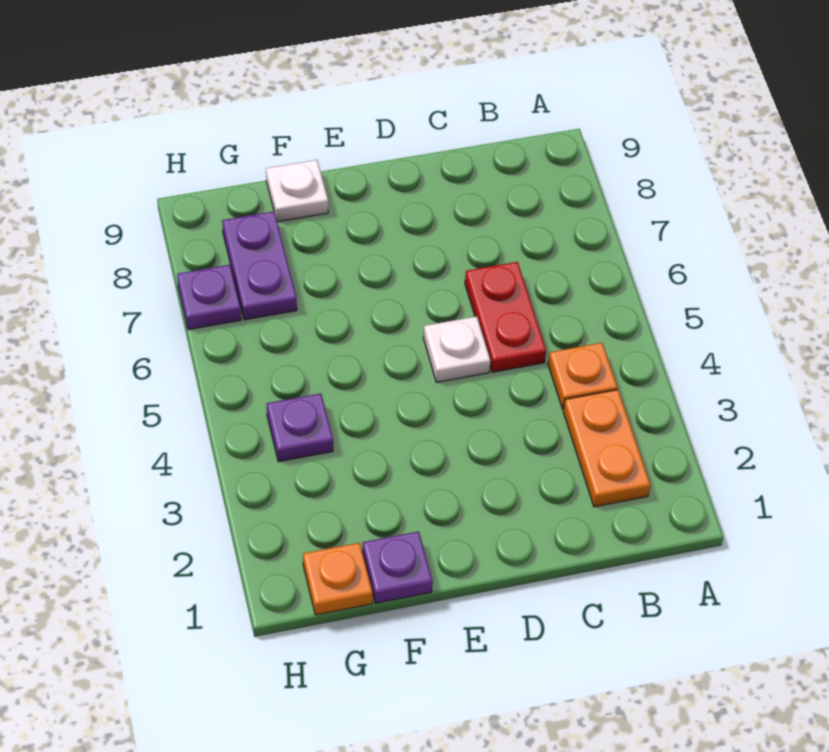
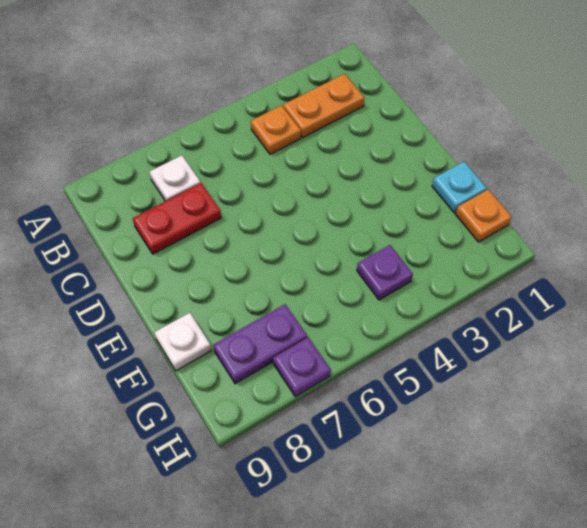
red plate C5:C6 level 1 -> red plate C7:C8 level 1
white plate D5 level 1 -> white plate B7 level 1
purple plate F1 level 1 -> cyan plate F1 level 1

